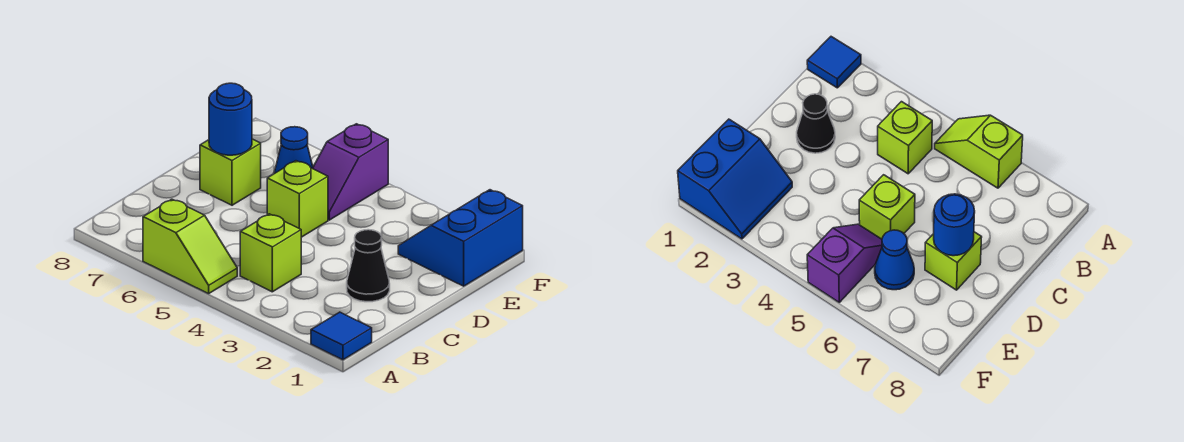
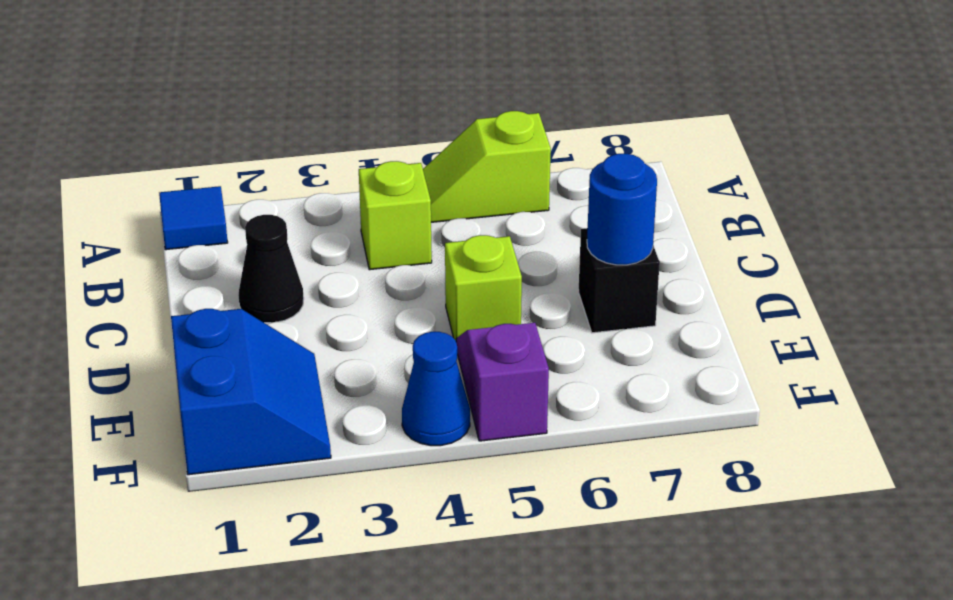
lime brick D7 level 1 -> black brick D7 level 1
blue cone E6 level 1 -> blue cone F4 level 1

